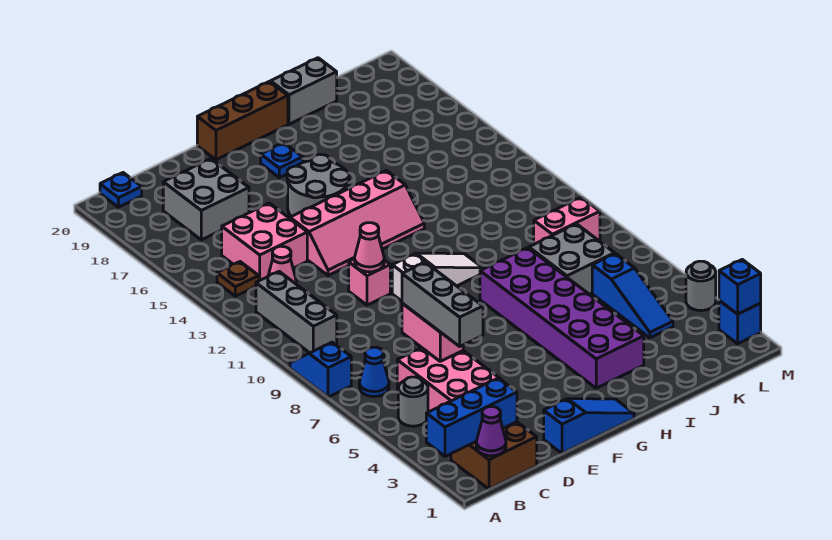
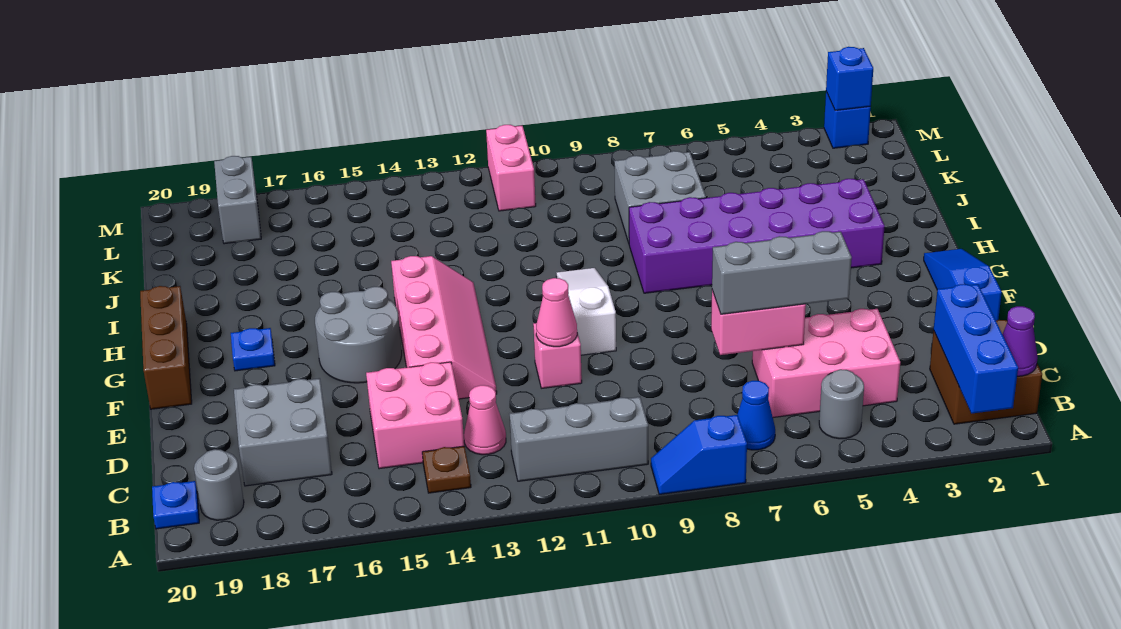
grey brick I20:J20 level 1 -> grey brick L18:M18 level 1
blue slope K4:K6 level 1 top 6 -> none
pink brick K9:L9 level 1 -> pink brick L11:M11 level 1
grey round brick M4 level 1 -> grey round brick B19 level 1

